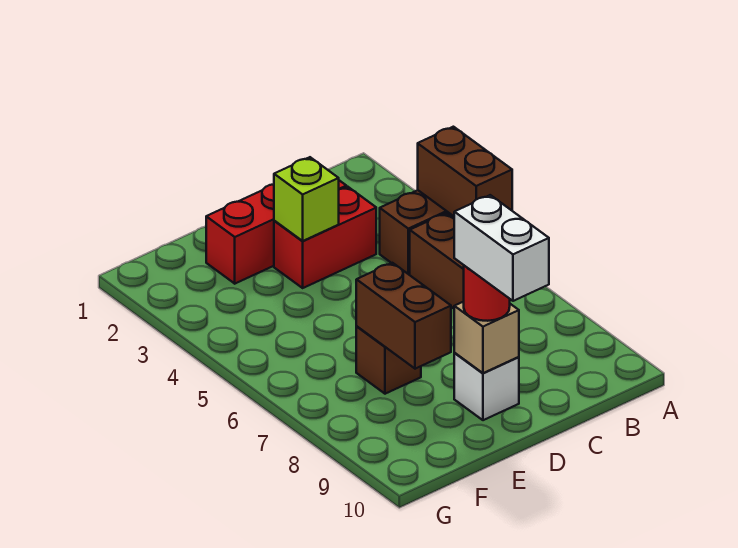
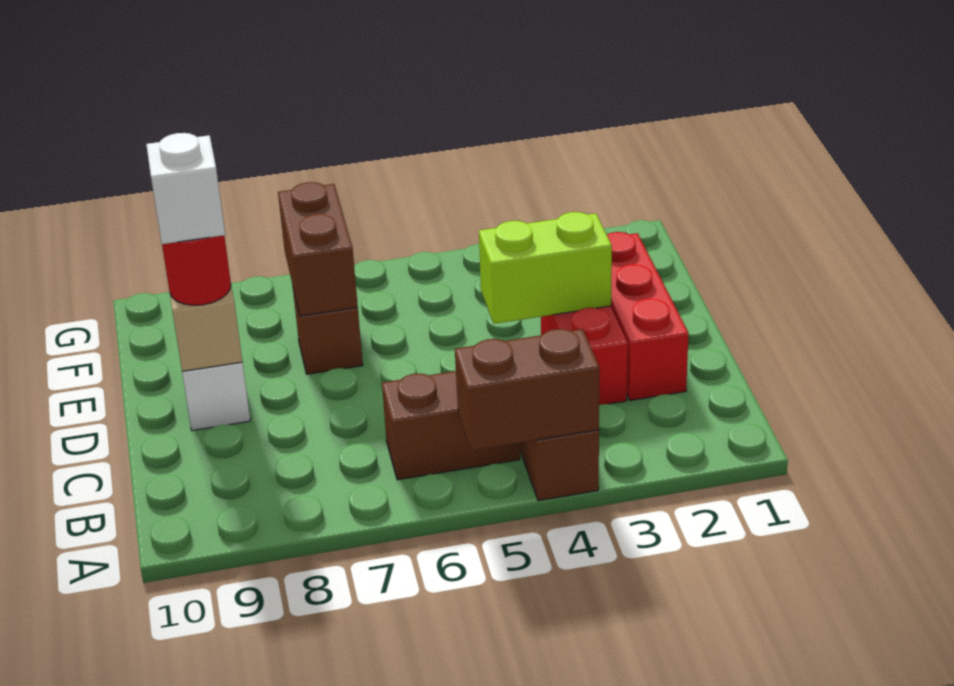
lime brick D3 level 2 -> lime brick D3:D4 level 2
white brick D9:D10 level 4 -> white brick D9 level 4
brown brick E7:E8 level 2 -> brown brick E7:F7 level 2

